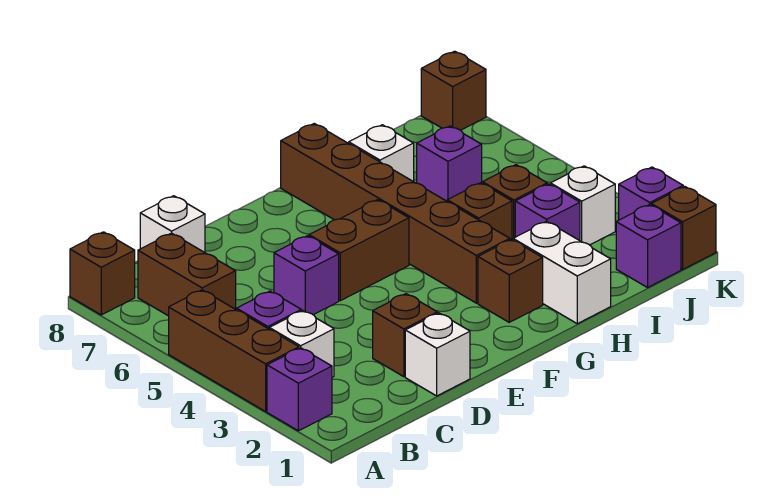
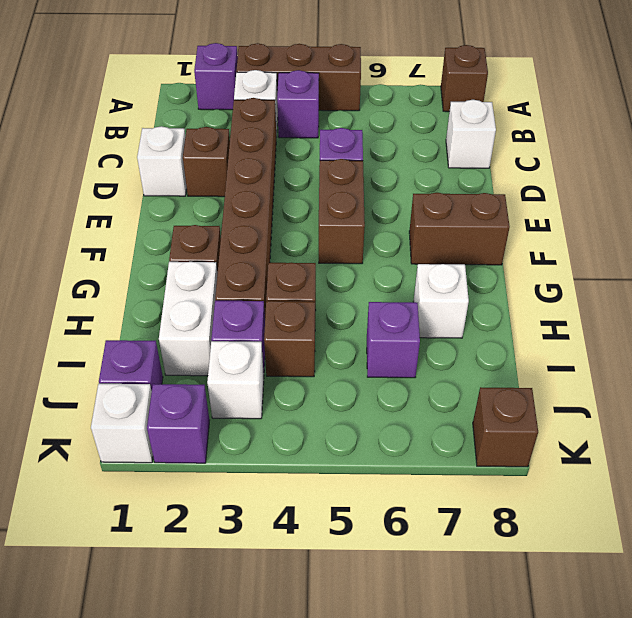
brown brick B6:B7 level 1 -> brown brick F7:F8 level 1
brown brick G3:G8 level 1 -> brown brick C3:H3 level 1
white brick H1:H2 level 1 -> white brick H2:I2 level 1
brown brick K1 level 1 -> white brick K1 level 1

